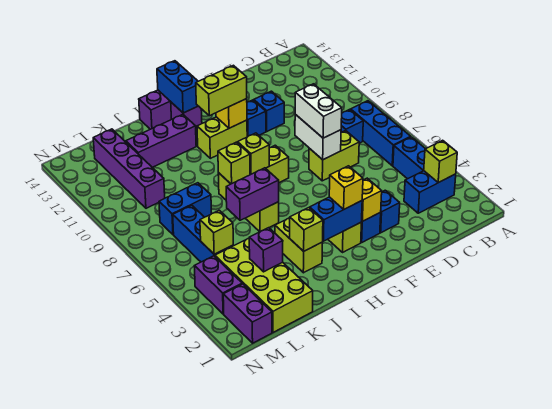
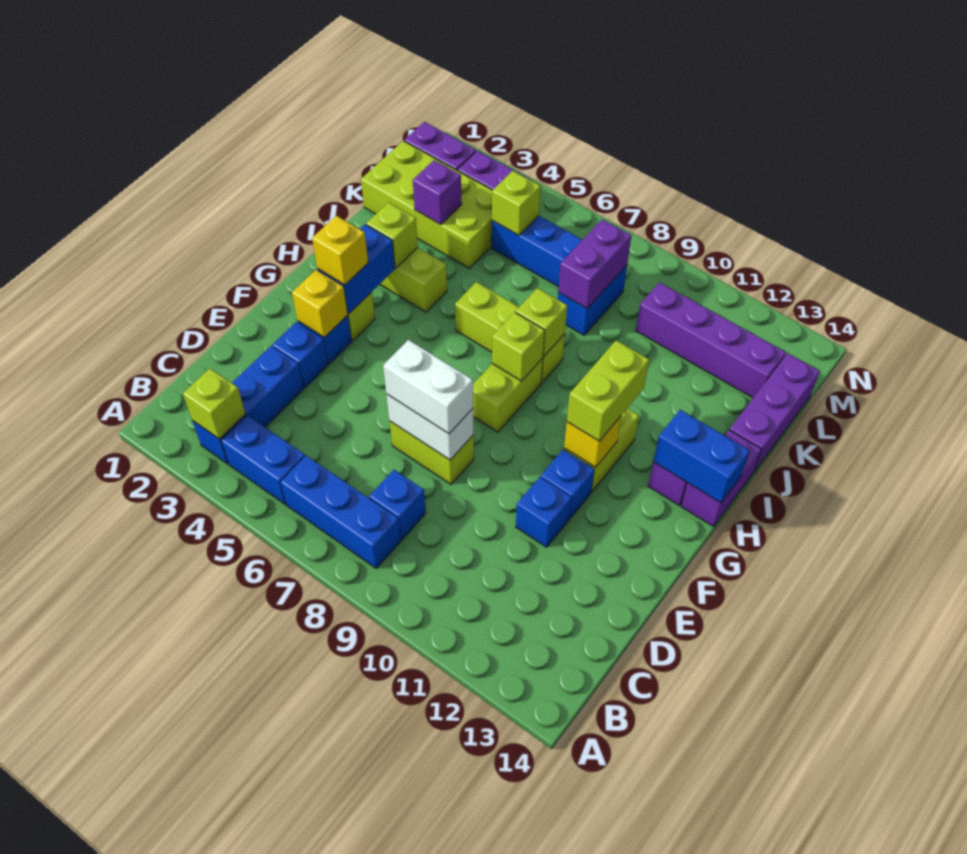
blue brick B3:C3 level 1 -> blue brick B3:D3 level 1
lime brick D7:E7 level 1 -> lime brick E7:E8 level 1
purple brick I6:J6 level 2 -> purple brick K8:L8 level 2
purple brick I12:K12 level 1 -> purple brick J14:L14 level 1

